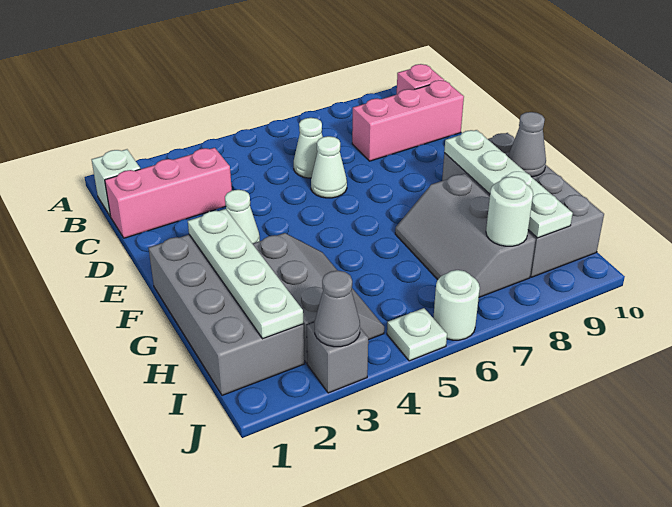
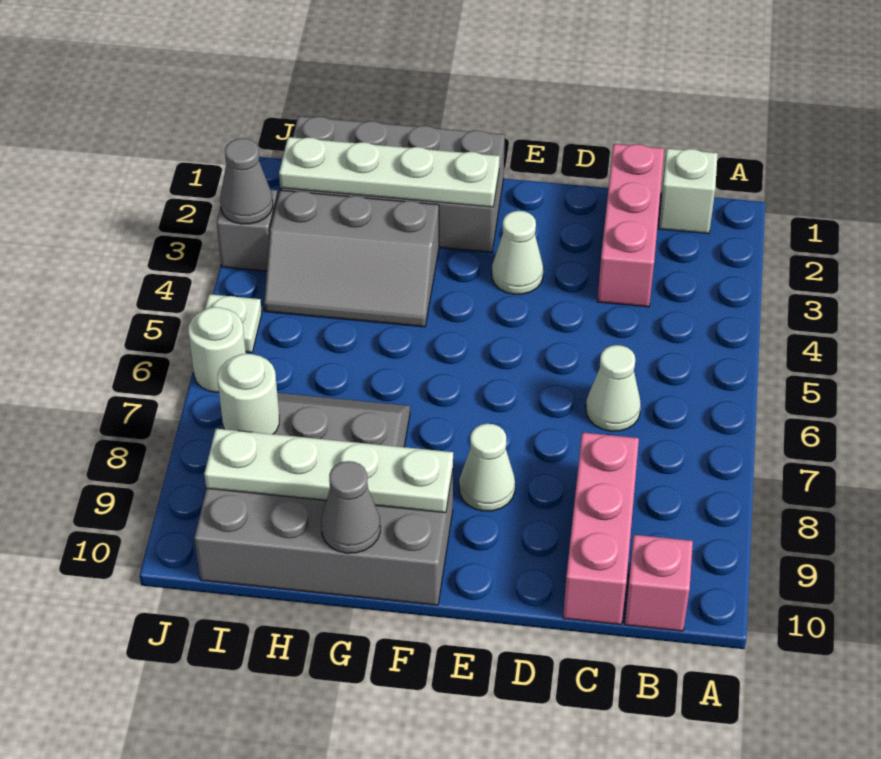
white cone D6 level 1 -> white cone E8 level 1

